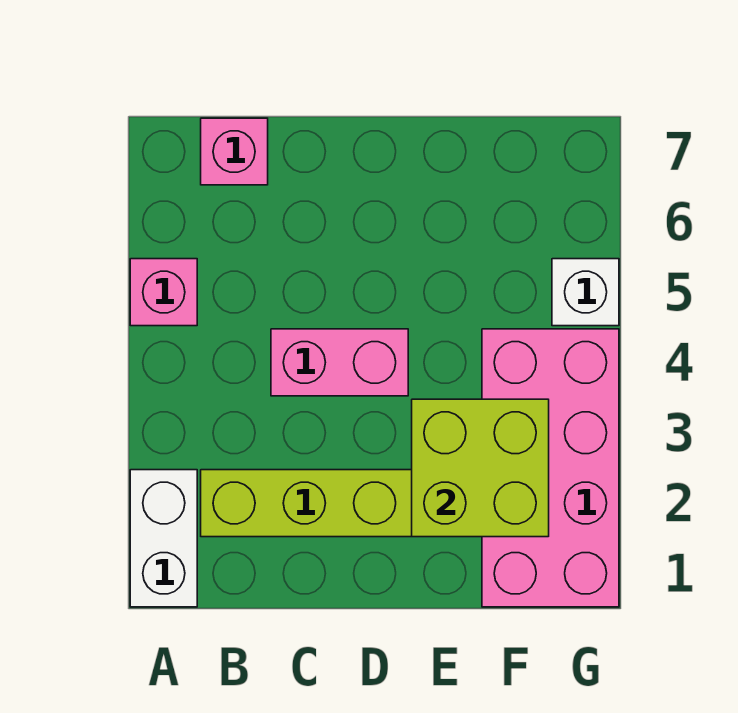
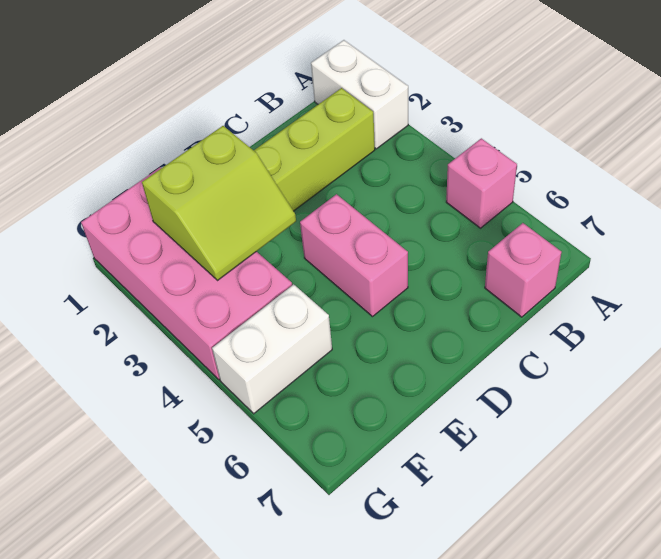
pink brick C4:D4 level 1 -> pink brick D4:D5 level 1
lime brick E2:F3 level 2 -> lime slope E2:F3 level 2 top 2
white brick G5 level 1 -> white brick F5:G5 level 1

